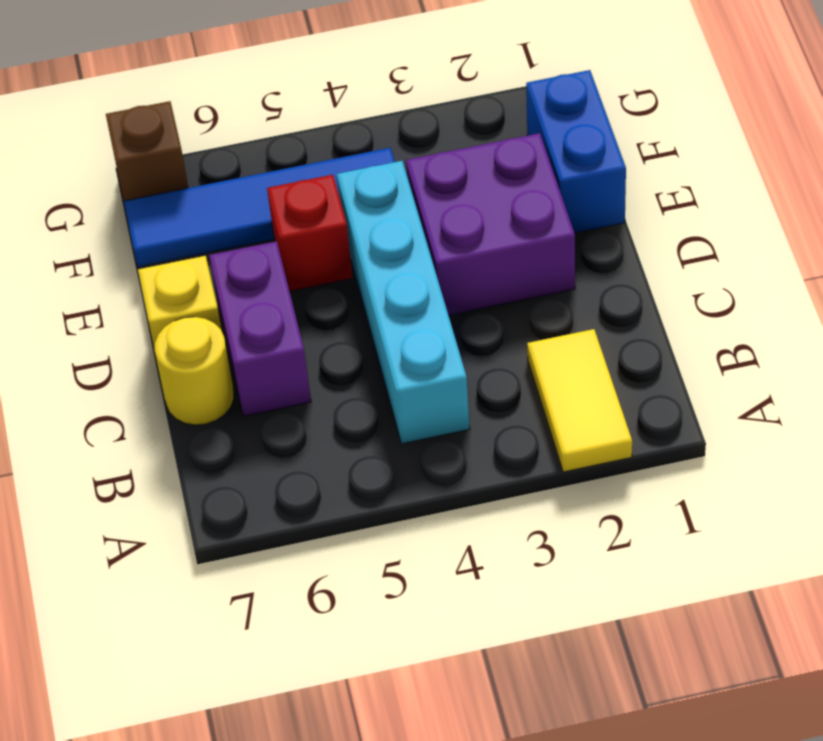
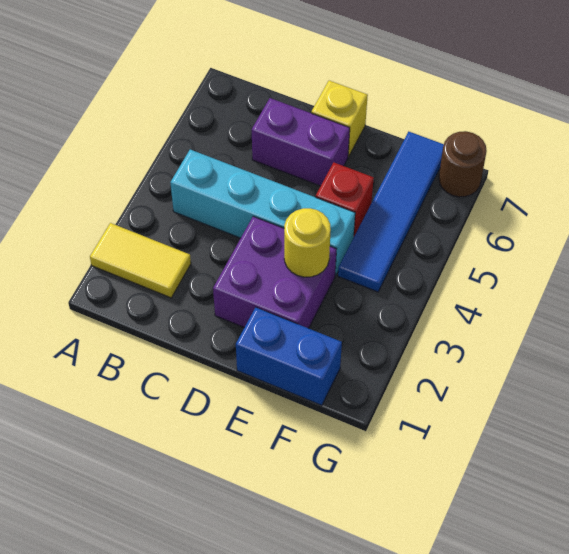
yellow round brick C7 level 1 -> yellow round brick E3 level 2
brown brick G7 level 1 -> brown round brick G7 level 1

